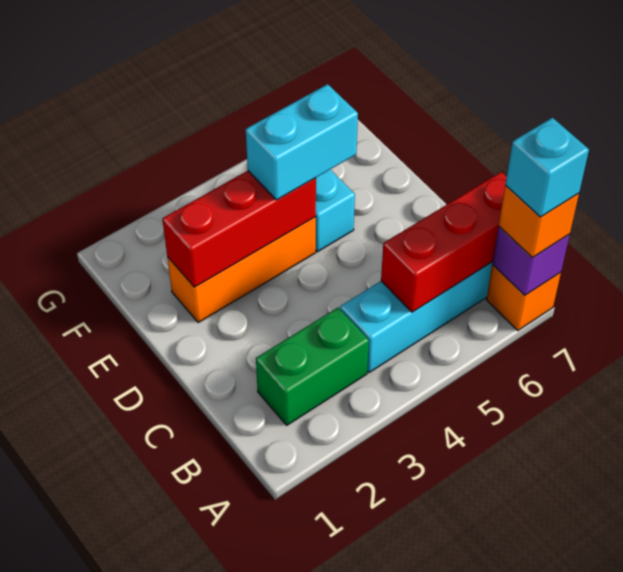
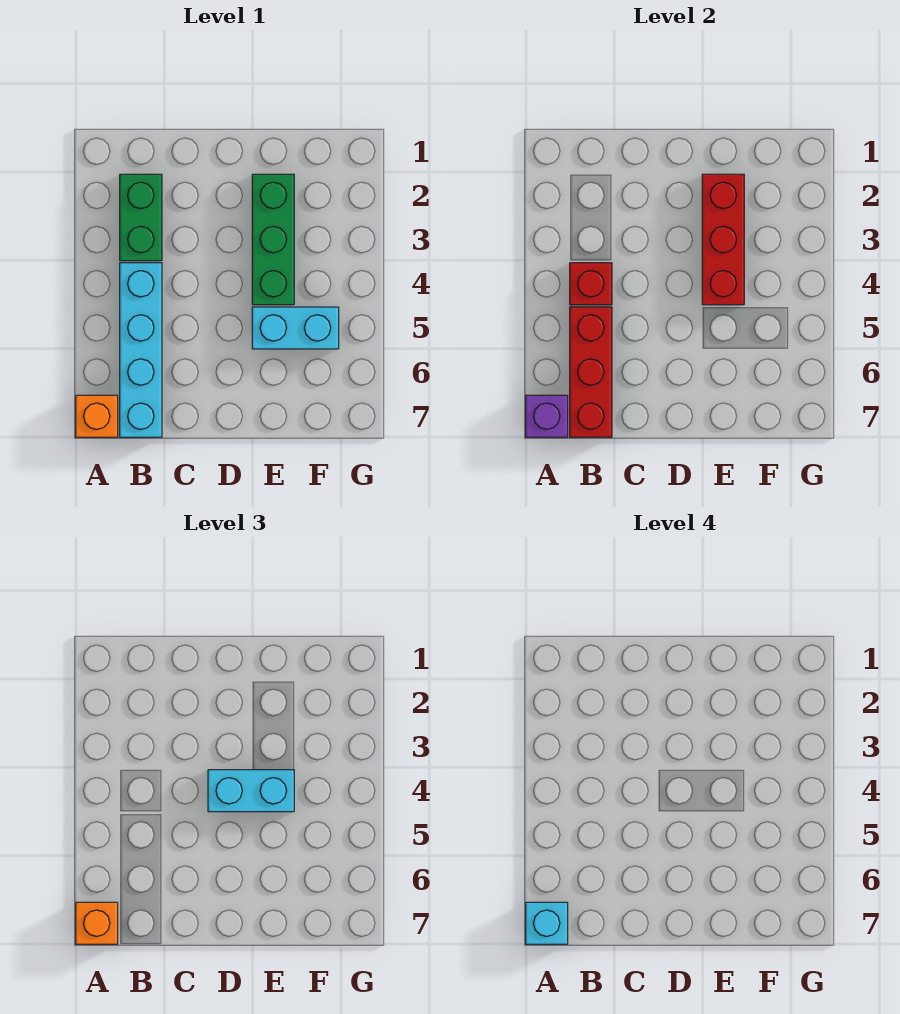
none -> red brick B4 level 2
orange brick E2:E4 level 1 -> green brick E2:E4 level 1
cyan brick E4:E5 level 3 -> cyan brick D4:E4 level 3

